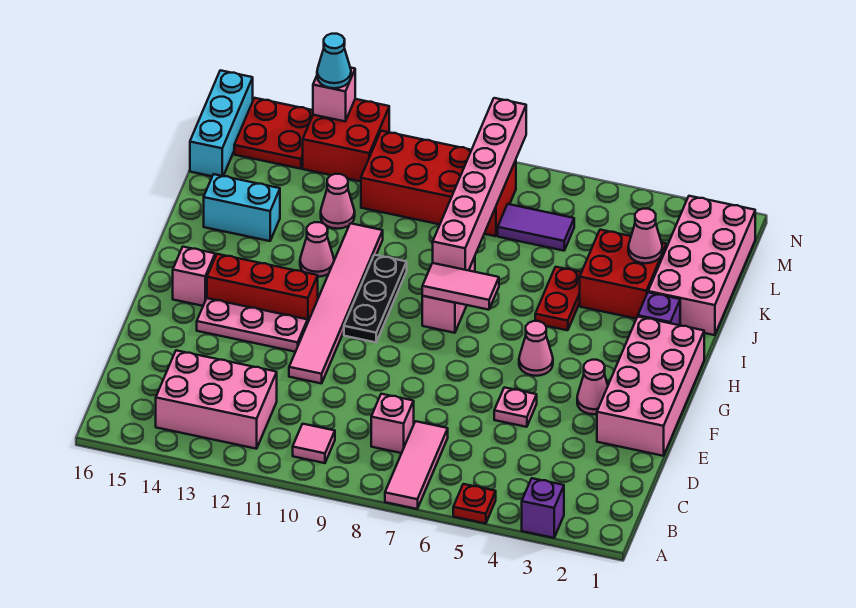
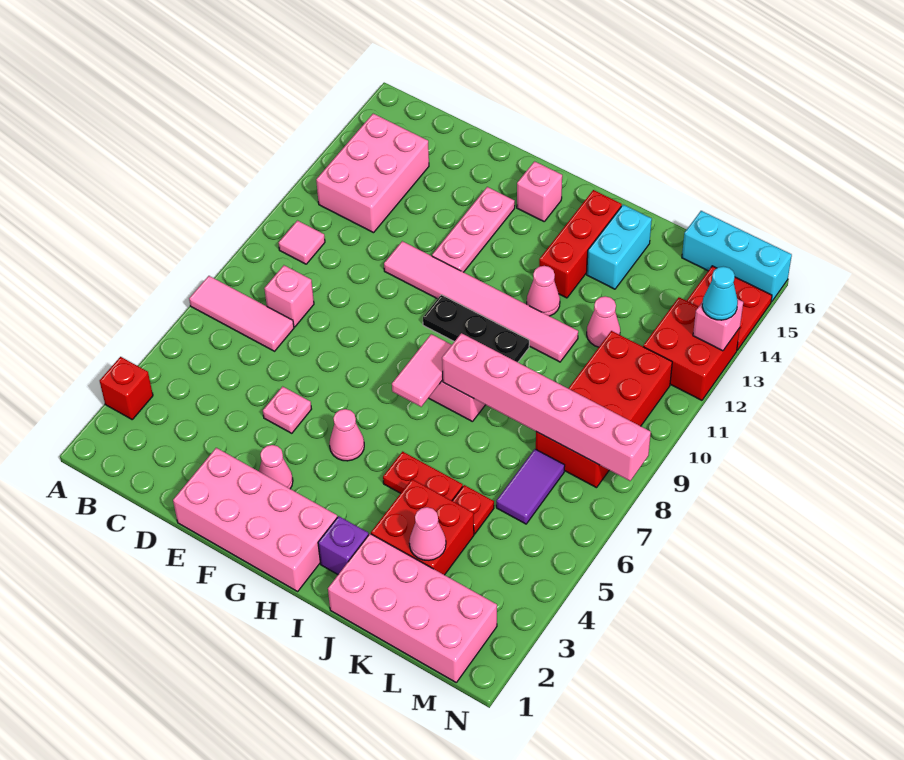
purple brick A3 level 1 -> red brick A3 level 1
red plate A5 level 1 -> red plate K5 level 1
red brick G12:G14 level 1 -> red brick I13:I15 level 1

